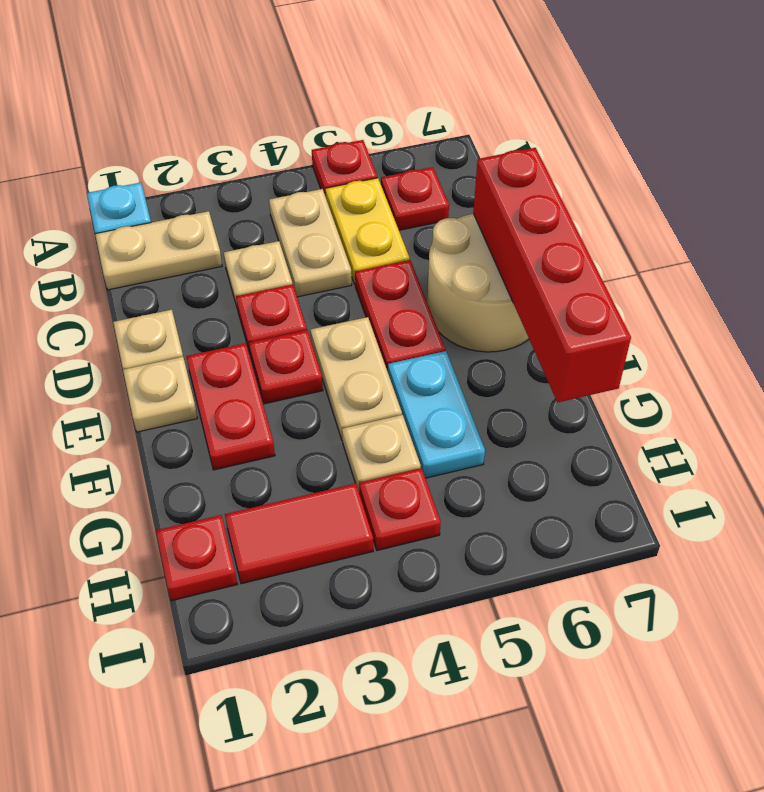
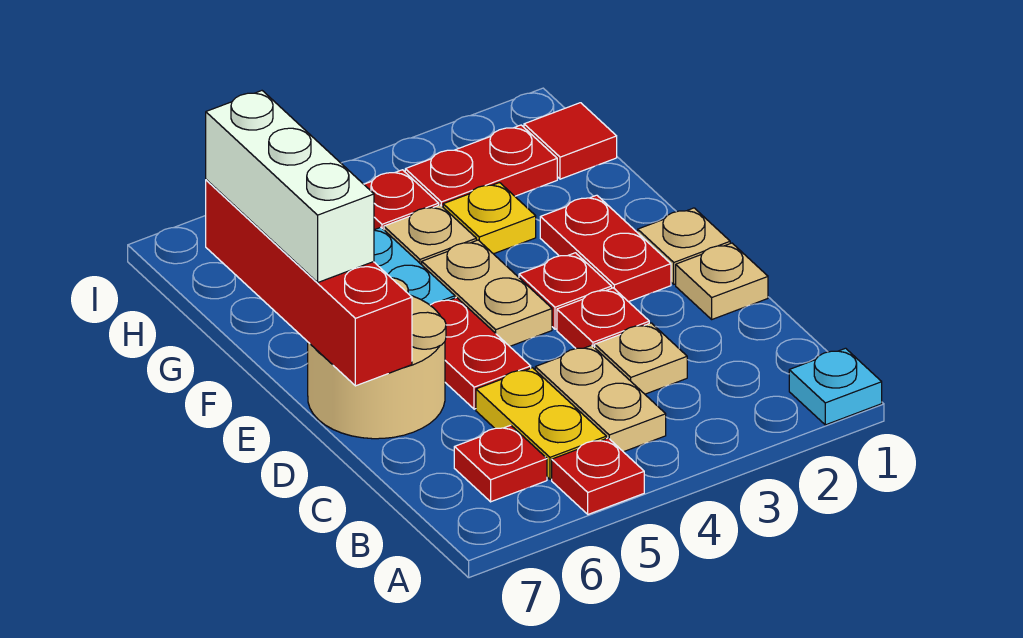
tan plate B1:B2 level 1 -> none
none -> white brick E7:G7 level 3
none -> yellow plate G3 level 1
red plate H1 level 1 -> red tile H1 level 1
red tile H2:H3 level 1 -> red plate H2:H3 level 1

